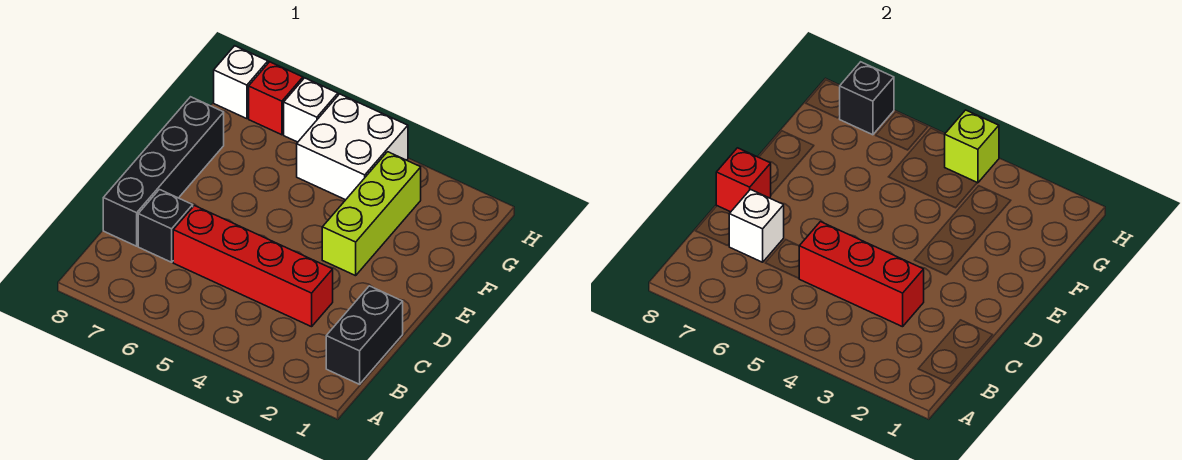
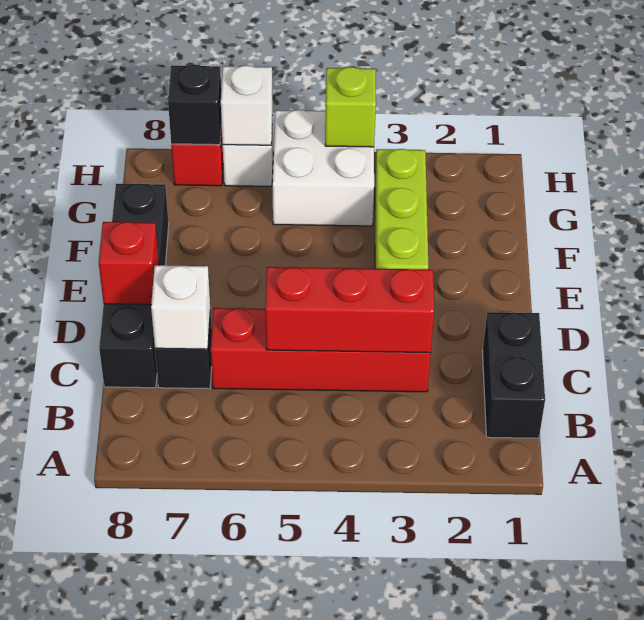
white brick H8 level 1 -> white brick H6 level 2

